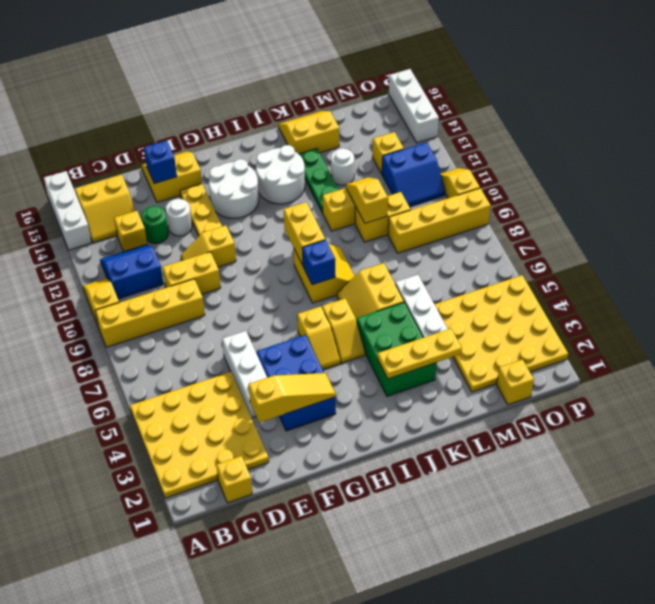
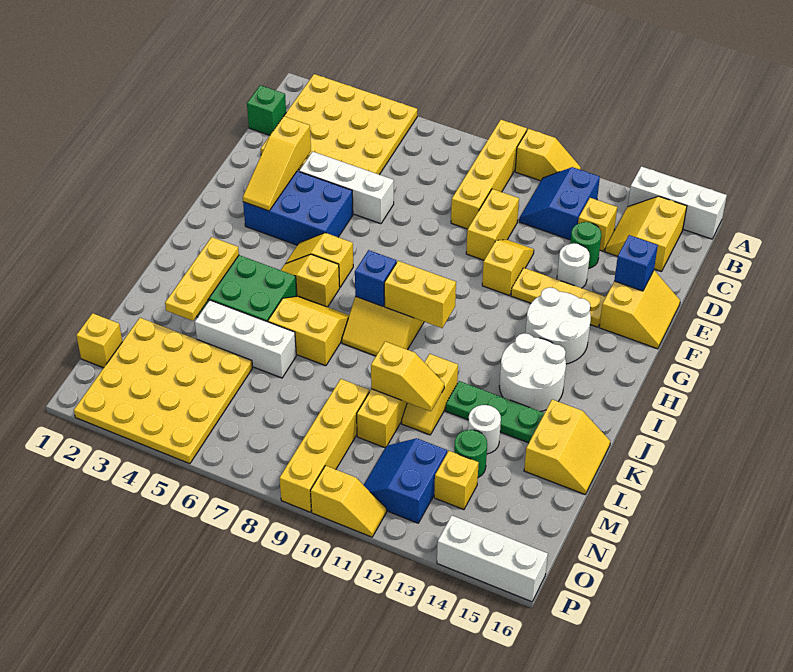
blue slope B11:C12 level 1 top 11 -> blue slope B11:C12 level 1 top 12
yellow brick C1 level 1 -> green brick C1 level 1
none -> green round brick M13 level 1

